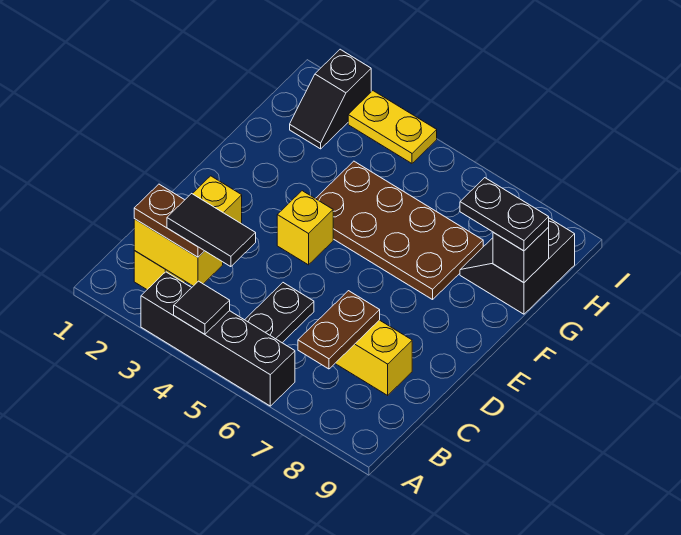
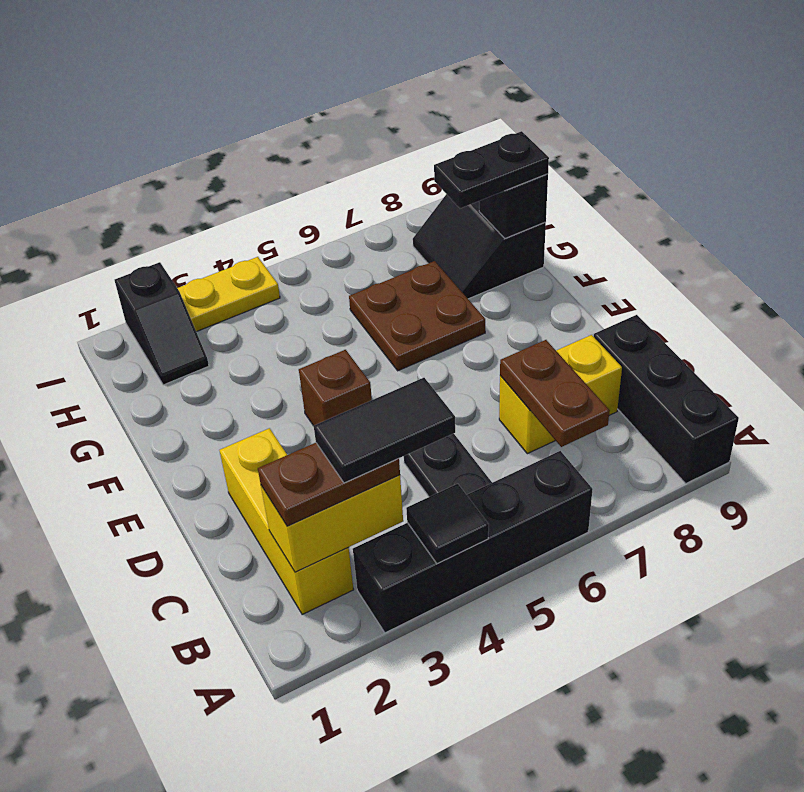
none -> black brick A9:C9 level 1
yellow brick E4 level 1 -> brown brick E4 level 1
brown plate F4:G7 level 1 -> brown plate F6:G7 level 1

